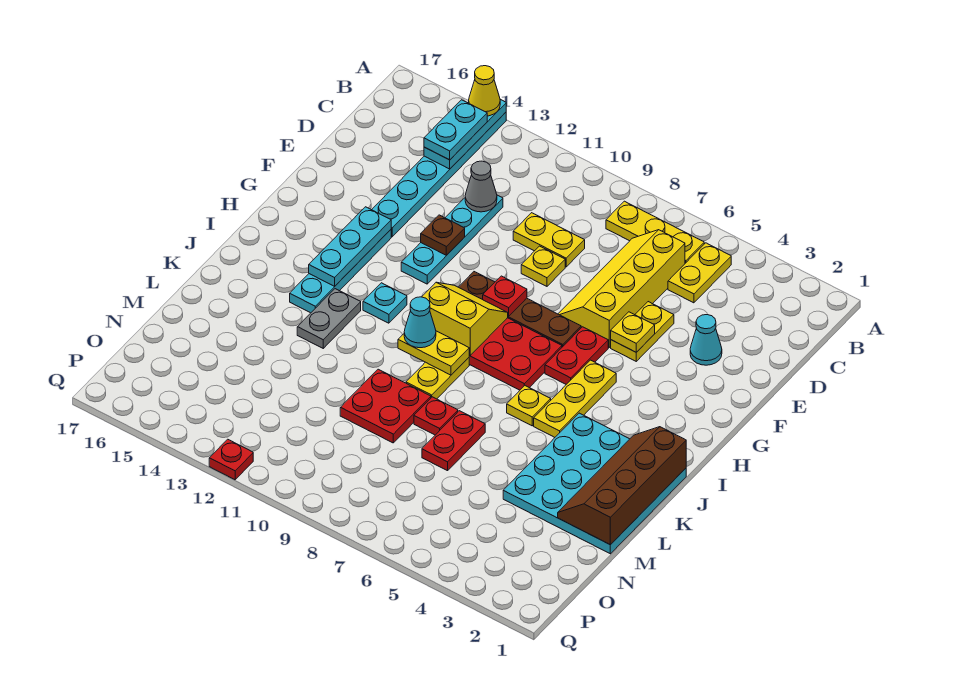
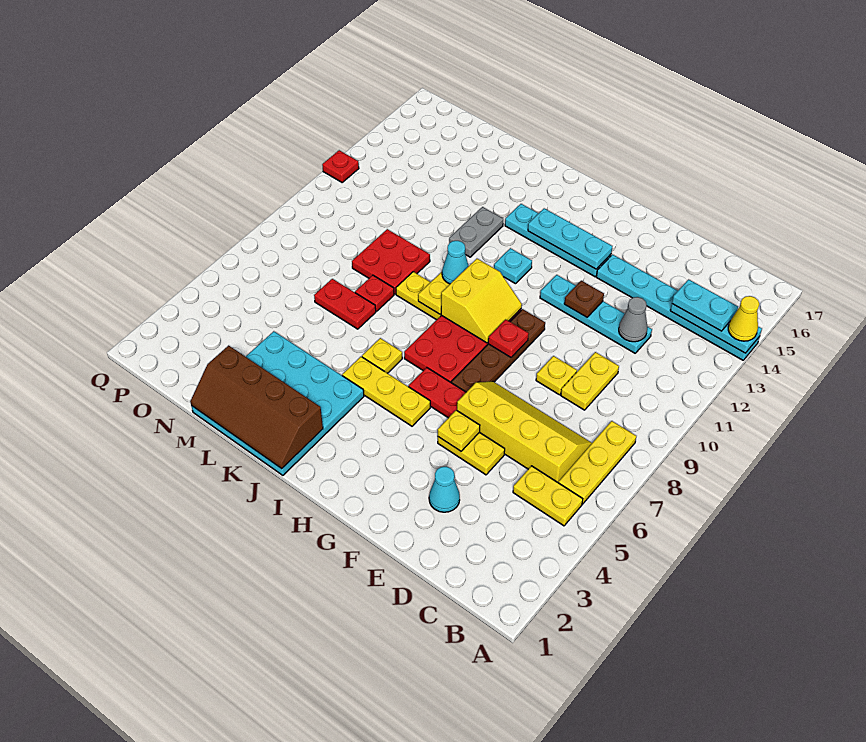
brown slope J1:M2 level 2 top 1 -> brown slope J1:M2 level 2 top 2
grey plate J13:K13 level 1 -> grey plate K12:K13 level 1

